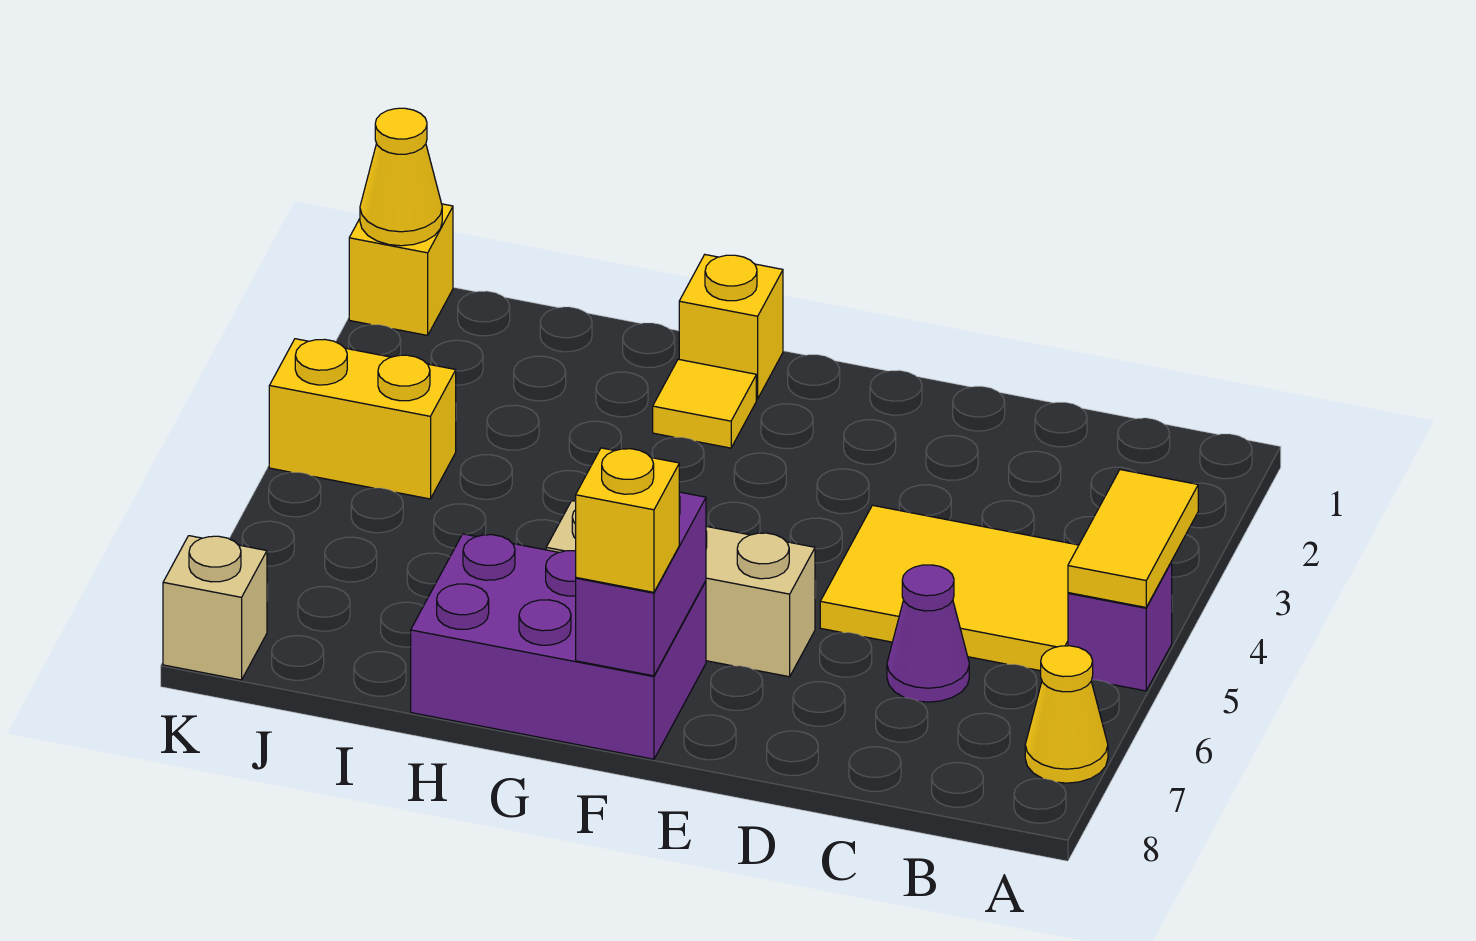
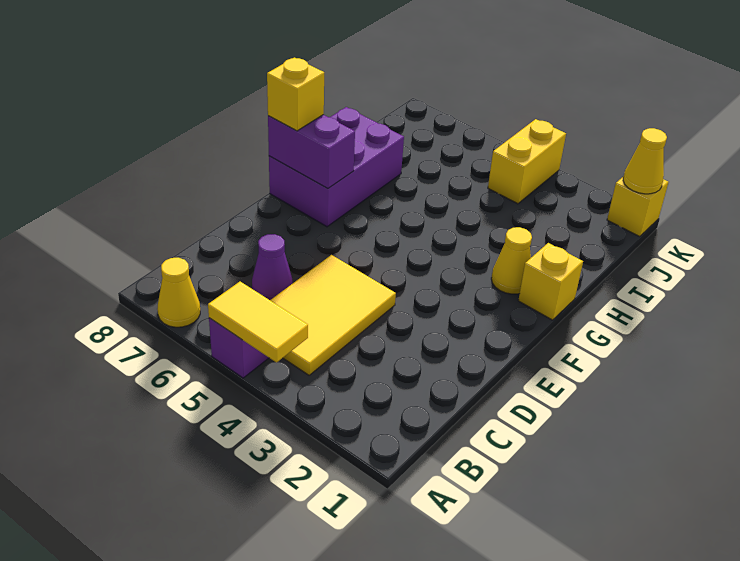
tan brick E6:G6 level 1 -> none
yellow tile G2 level 1 -> yellow cone G2 level 1
tan brick K8 level 1 -> none

